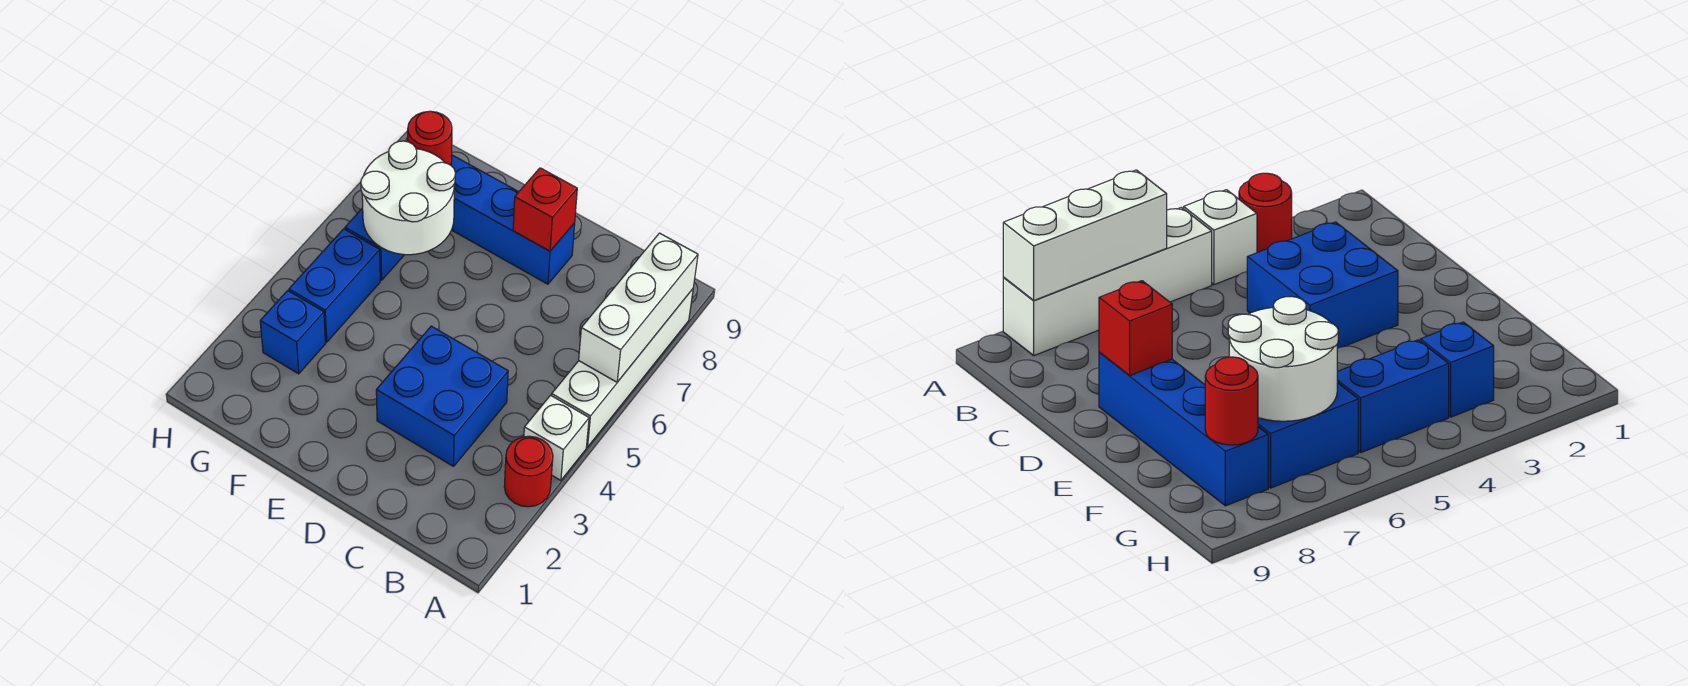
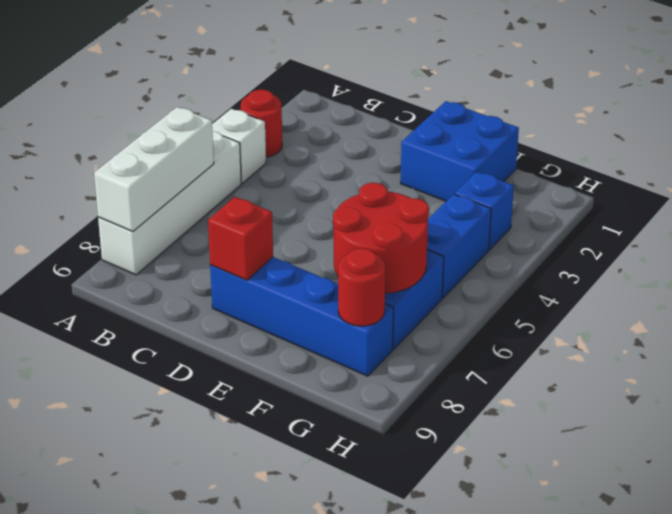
blue brick C3:D4 level 1 -> blue brick E1:F2 level 1
white round brick F6:G7 level 2 -> red round brick F6:G7 level 2

